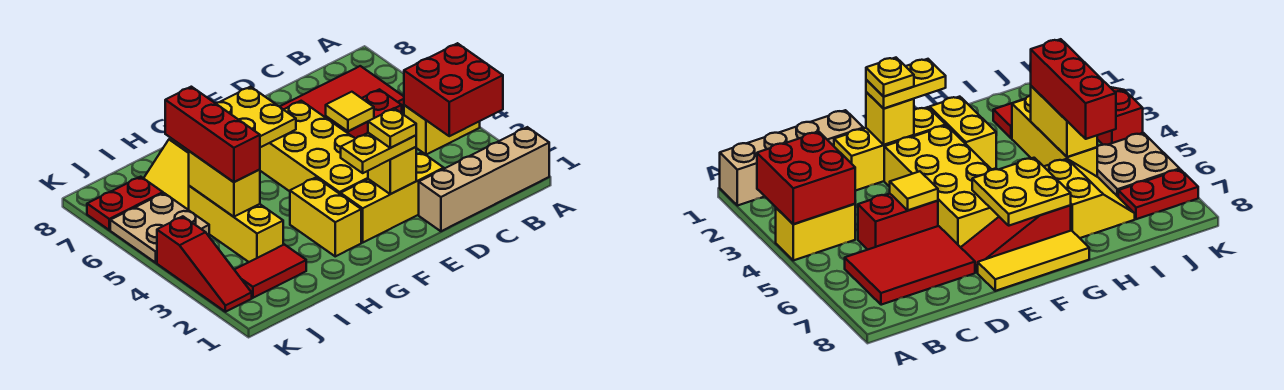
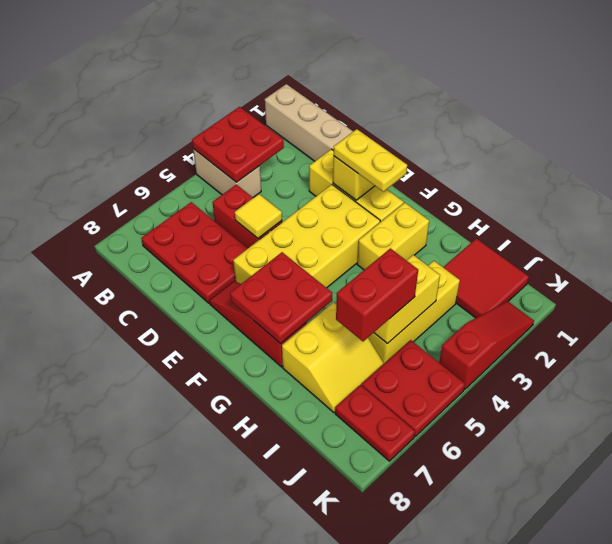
red brick A3:B4 level 2 -> red plate A3:B4 level 2
yellow brick A4:B4 level 1 -> tan brick A4:B4 level 1
red tile B6:D7 level 1 -> red plate B6:D7 level 1
yellow plate E2 level 4 -> none
yellow tile E8:G8 level 1 -> none
yellow plate F6:G7 level 2 -> red plate F6:G7 level 2
red tile I2:J2 level 1 -> red tile I1:J2 level 1
red brick I4:I6 level 3 -> red brick I5:I6 level 3
tan plate J5:K6 level 1 -> red plate J5:K6 level 1

